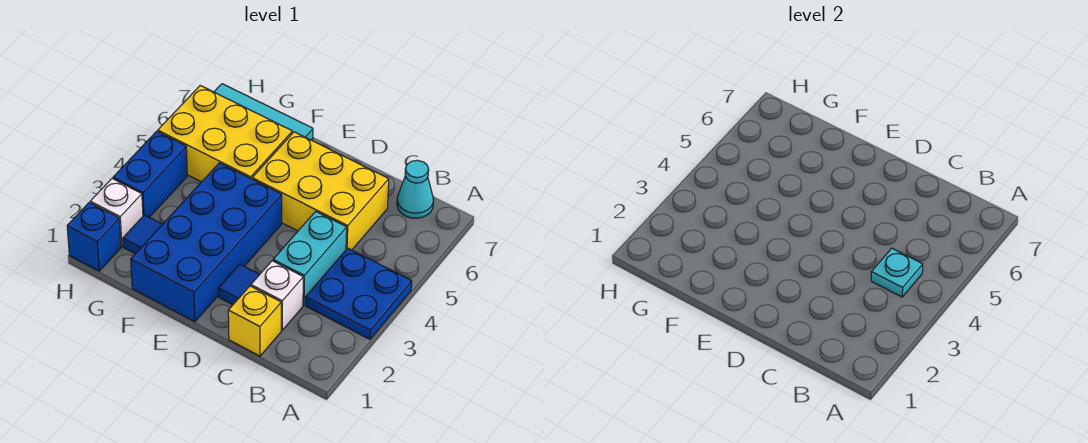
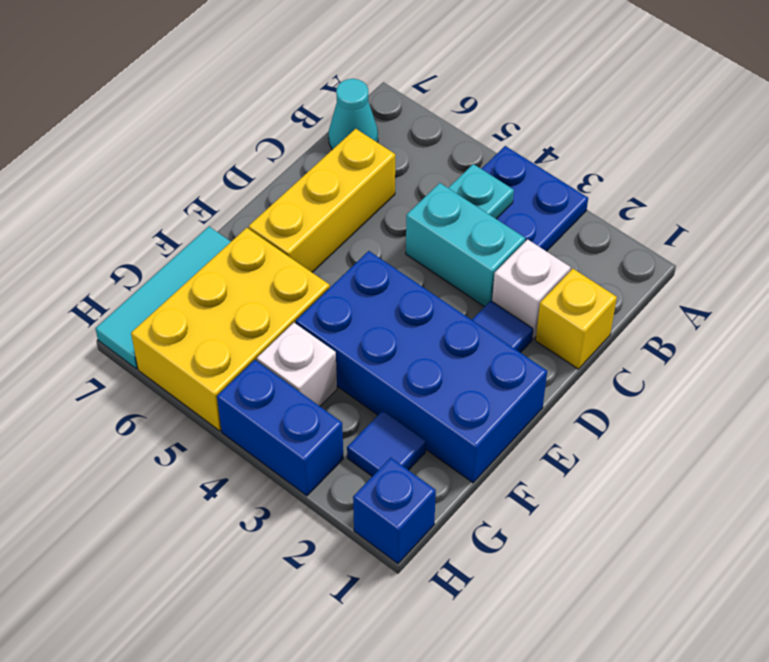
yellow brick C5:E6 level 1 -> yellow brick C6:E6 level 1
white brick H2 level 1 -> white brick G4 level 1

